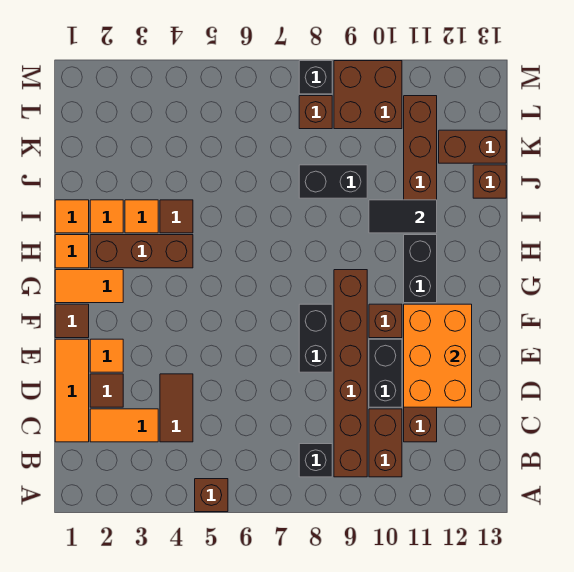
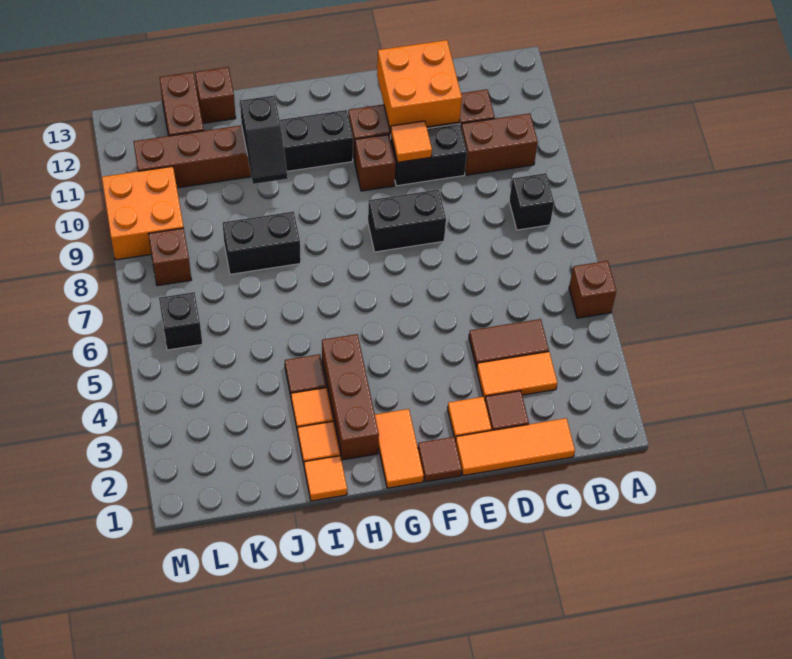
brown brick B9:G9 level 1 -> none
orange tile C2:C3 level 1 -> orange tile C3:D3 level 1
orange brick D11:F12 level 2 -> orange brick D11:E12 level 2
orange tile H1 level 1 -> orange tile E10 level 2
black tile I10:I11 level 2 -> black slope I10:I11 level 2 top 11
black brick J8:J9 level 1 -> black brick I8:J8 level 1
brown brick L9:M10 level 1 -> orange brick L9:M10 level 1
black brick M8 level 1 -> black brick L6 level 1

